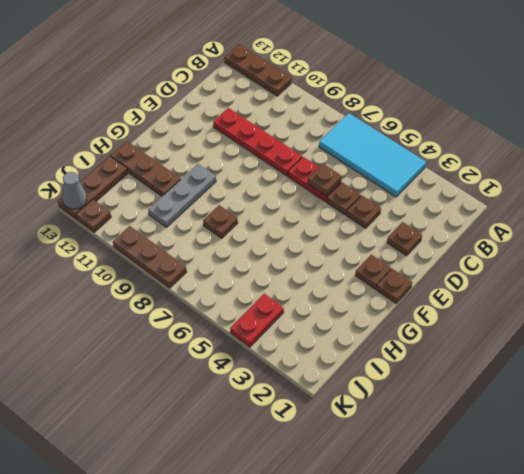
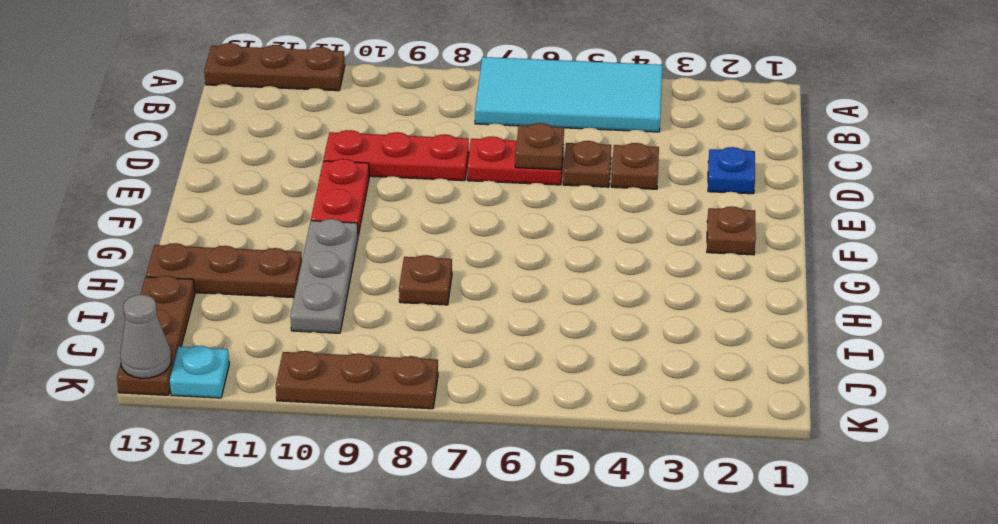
brown plate D2 level 1 -> blue plate D2 level 1
red plate D8:D11 level 1 -> red plate D8:D10 level 1
brown plate F1 level 1 -> none
red plate J4:K4 level 1 -> red plate E10:F10 level 1
brown plate K12 level 1 -> cyan plate K12 level 1

